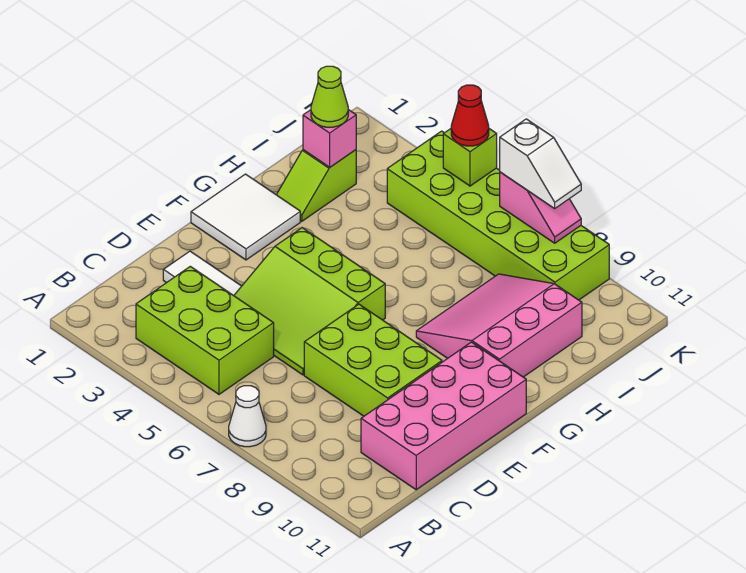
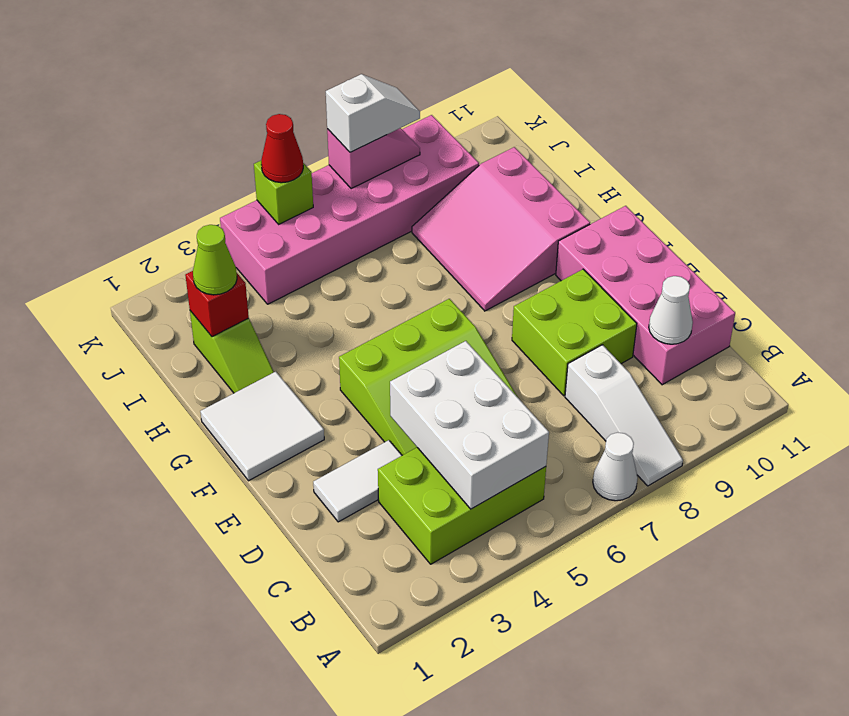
none -> white slope A8:C8 level 1 top C
none -> white brick B4:D5 level 2
none -> white cone C10 level 2
lime brick D7:E9 level 1 -> lime brick D8:E9 level 1
pink brick I2 level 2 -> red brick I2 level 2
lime brick J4:K9 level 1 -> pink brick J4:K9 level 1

